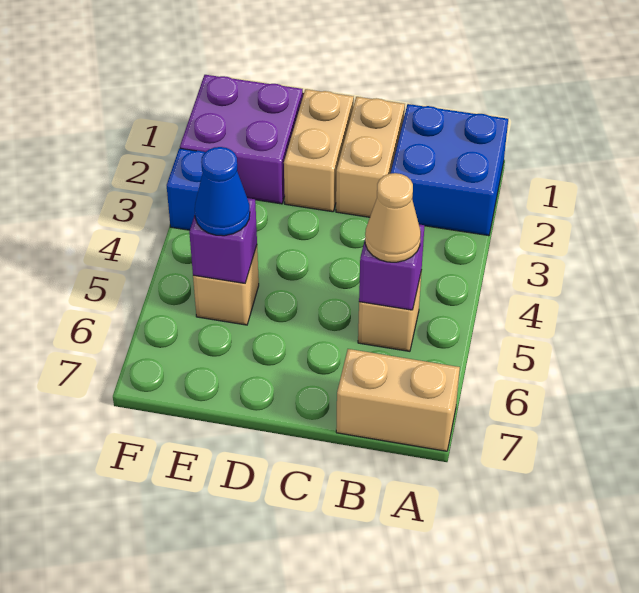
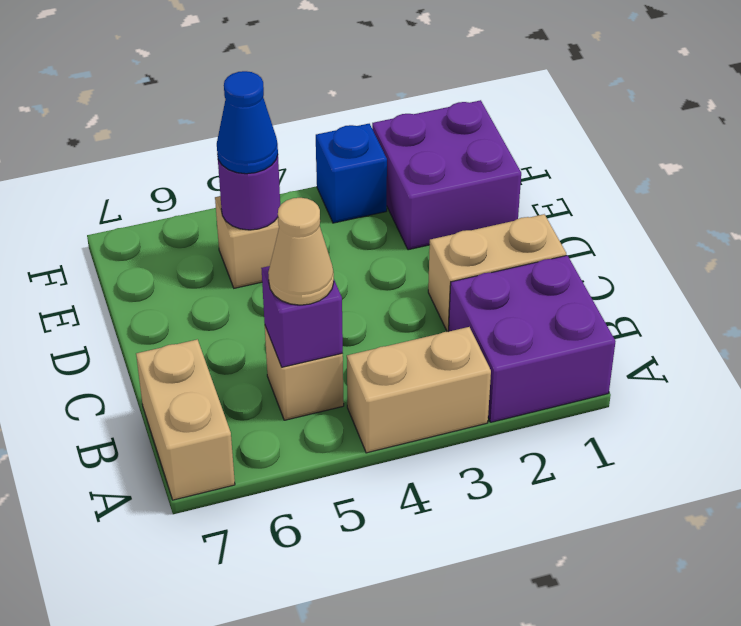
blue brick A1:B2 level 1 -> purple brick A1:B2 level 1
tan brick D1:D2 level 1 -> tan brick A3:A4 level 1
purple brick E5 level 2 -> purple round brick E5 level 2

